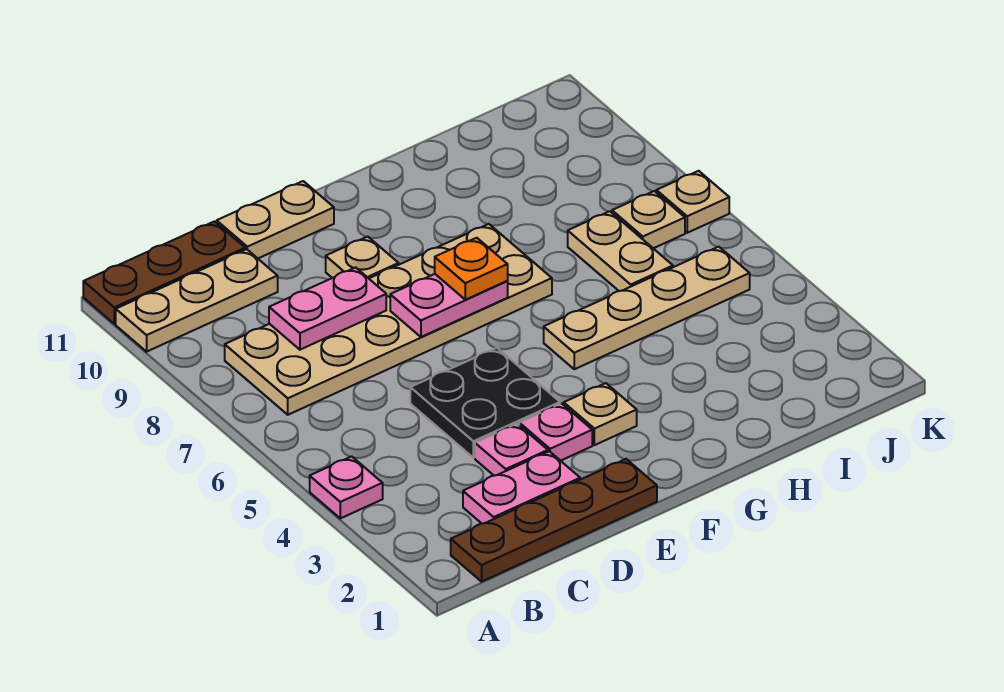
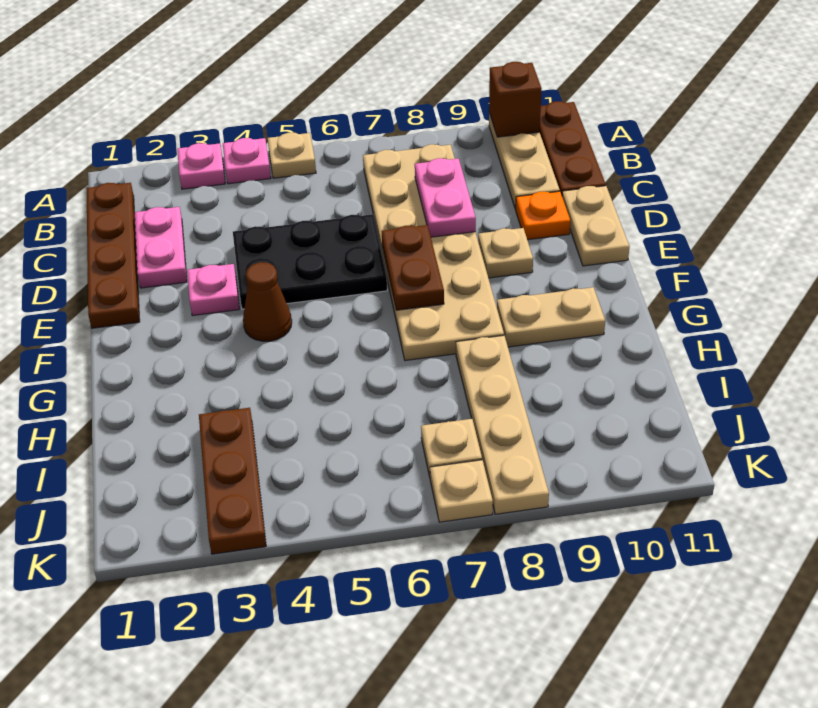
none -> brown brick A10 level 2
pink plate D3 level 1 -> pink plate A3 level 1
black plate D4:E5 level 1 -> black plate D4:E6 level 1
pink plate E7:F7 level 2 -> brown plate E7:F7 level 2
tan plate F3 level 1 -> tan plate A5 level 1
none -> brown cone F4 level 1
orange plate F7 level 3 -> orange plate D10 level 1
tan plate G5:J5 level 1 -> tan plate H8:K8 level 1
none -> brown plate I3:K3 level 1
tan plate I6:I7 level 1 -> tan plate G9:G10 level 1

